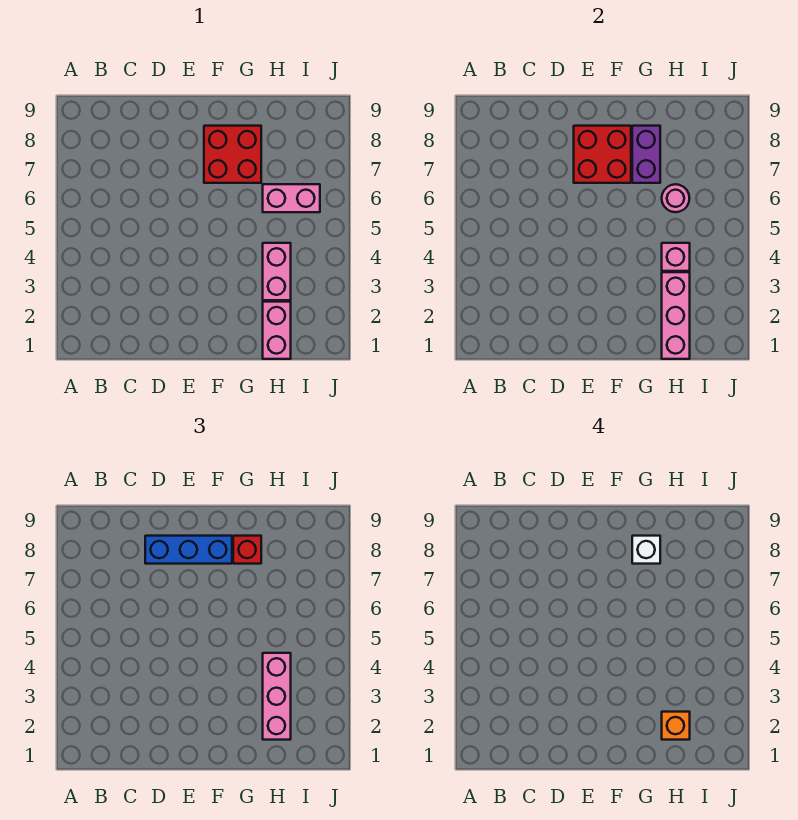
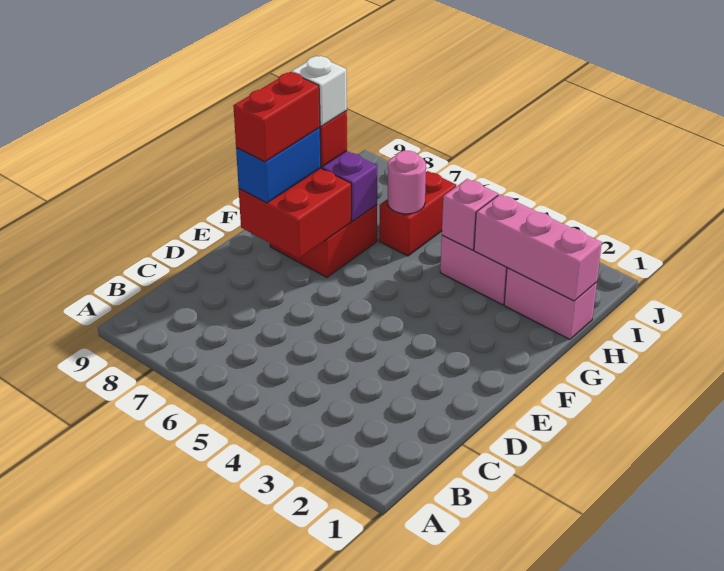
blue brick D8:F8 level 3 -> blue brick E8:F8 level 3
none -> red brick E8:F8 level 4
pink brick H2:H4 level 3 -> none
orange brick H2 level 4 -> none
pink brick H6:I6 level 1 -> red brick H6:I6 level 1

